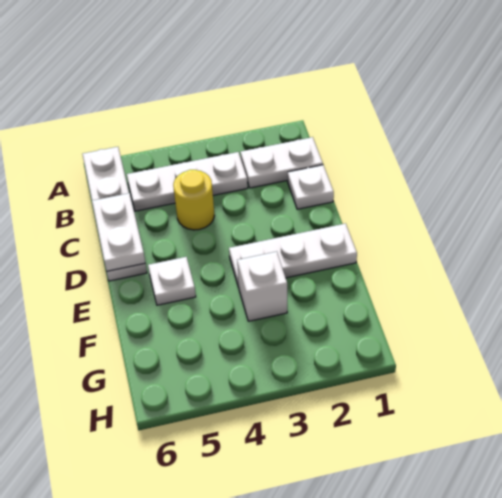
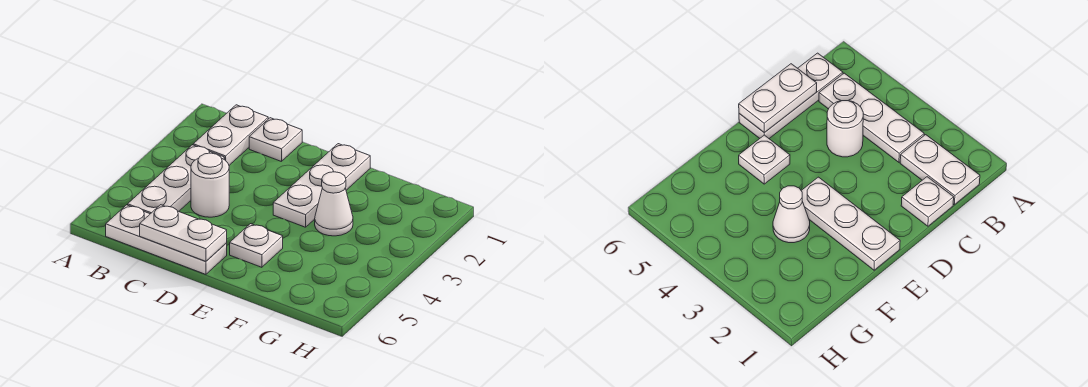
white plate A6:D6 level 1 -> white plate B6:D6 level 1
yellow round brick C4 level 1 -> white round brick C4 level 1
white brick F3 level 1 -> white cone F3 level 1

